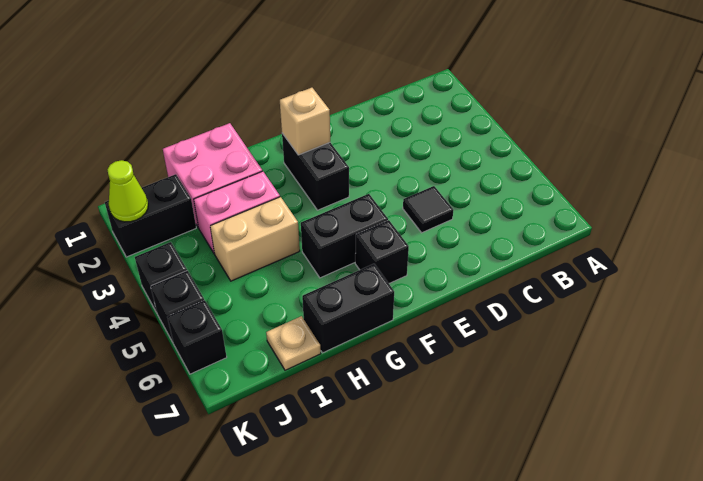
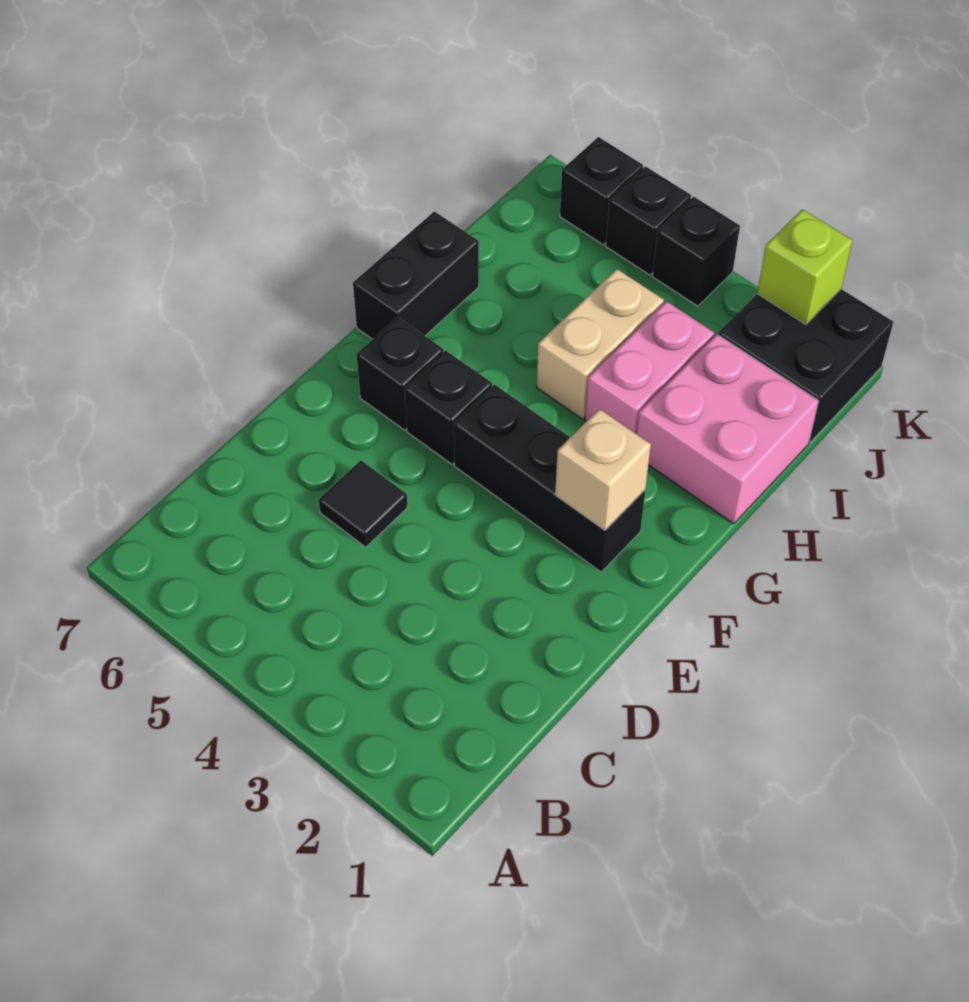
black brick F2:F3 level 1 -> black brick F2:F4 level 1
black brick F5:G5 level 1 -> black brick F5 level 1
tan plate I7 level 1 -> none
black brick J2:K2 level 1 -> black brick J1:K2 level 1
lime cone K2 level 2 -> lime brick K2 level 2

